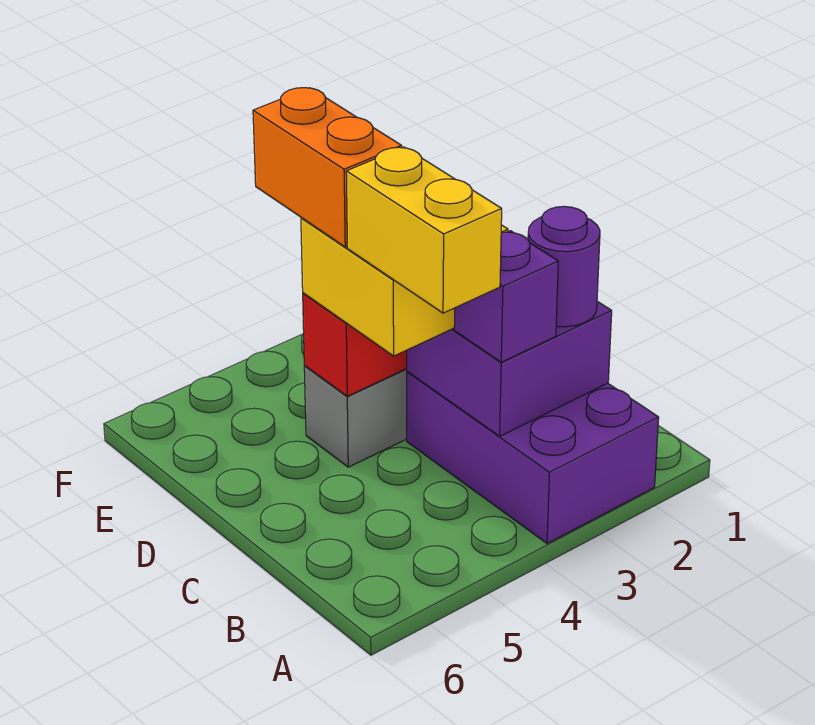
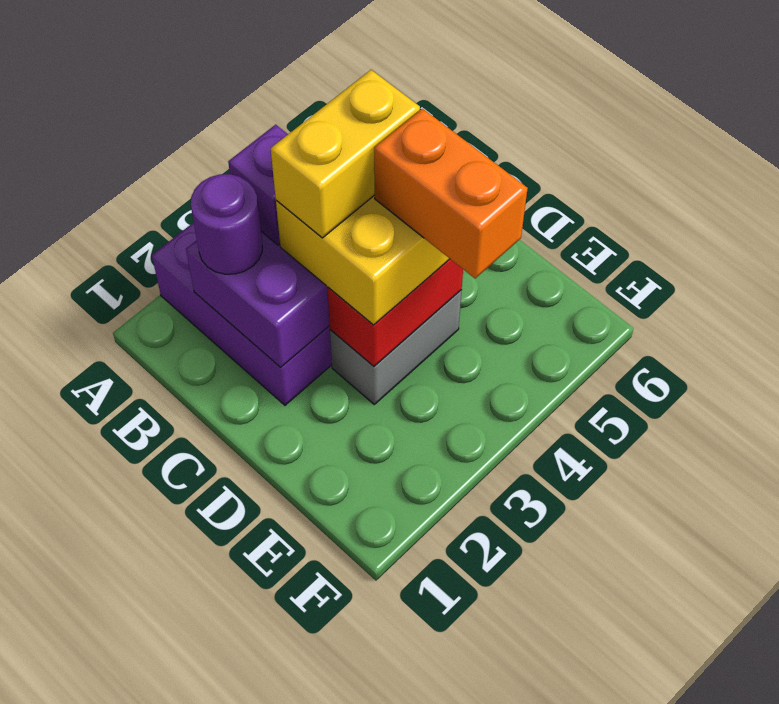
yellow brick B4:C4 level 4 -> yellow brick C3:C4 level 4

